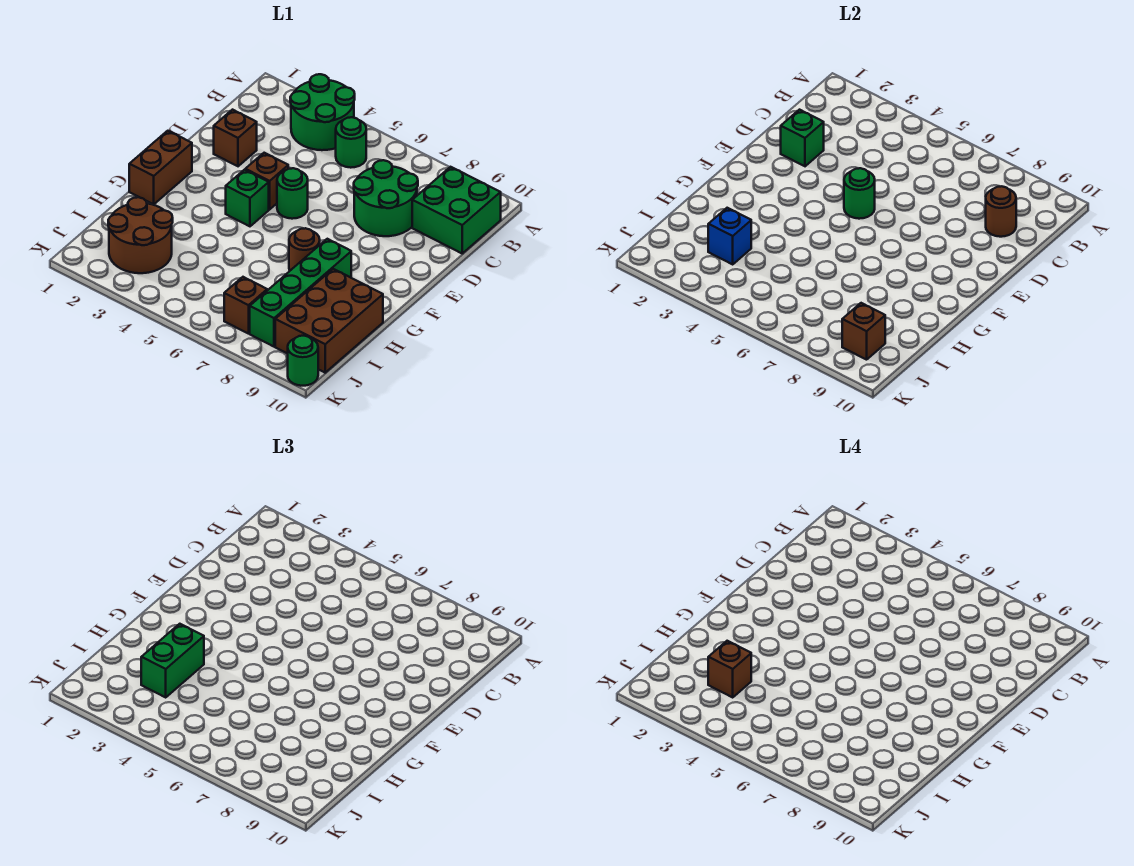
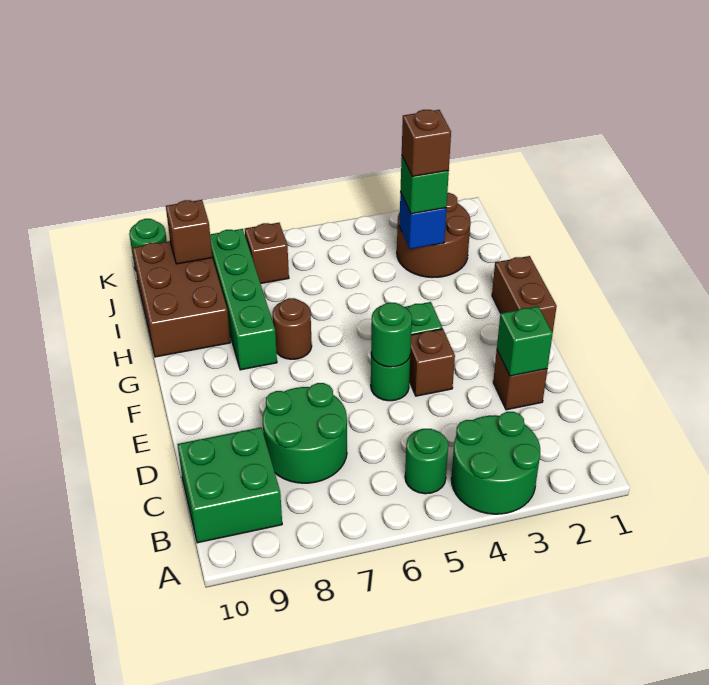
brown round brick C9 level 2 -> none
green brick H3:I3 level 3 -> green brick I3 level 3

